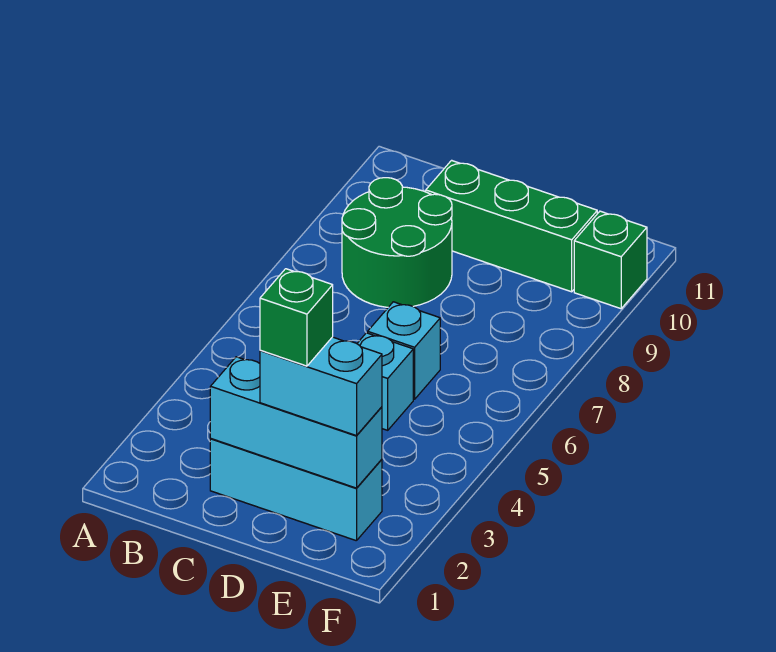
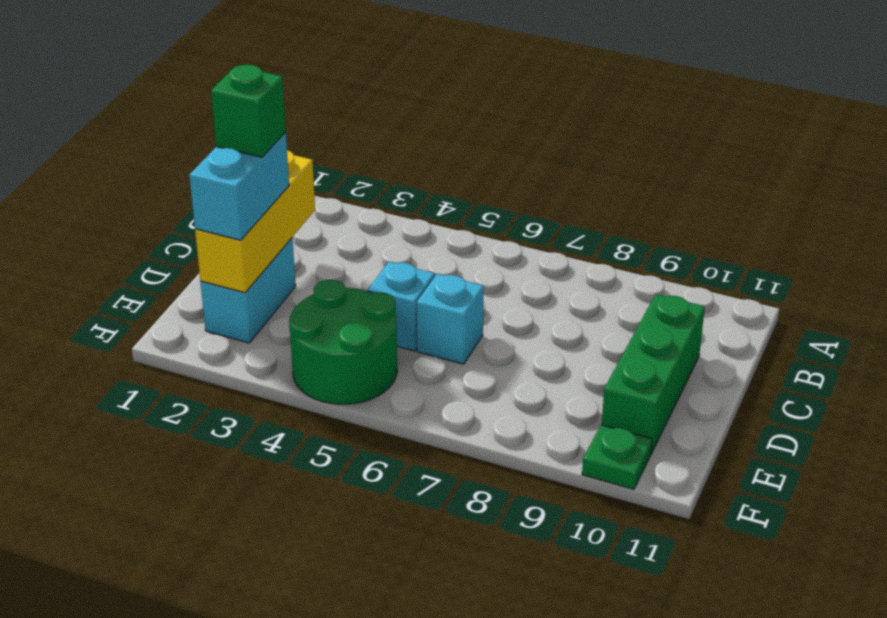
green round brick B8:C9 level 1 -> green round brick E4:F5 level 1
cyan brick C2:E2 level 1 -> cyan brick D2:E2 level 1
cyan brick C2:E2 level 2 -> yellow brick C2:E2 level 2
green brick F10 level 1 -> green plate F10 level 1

